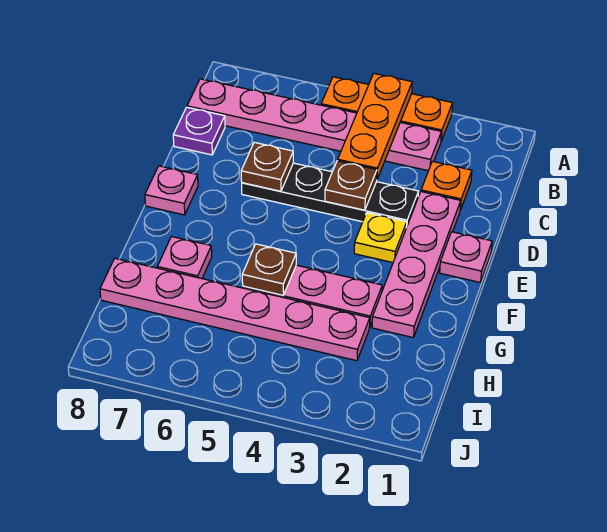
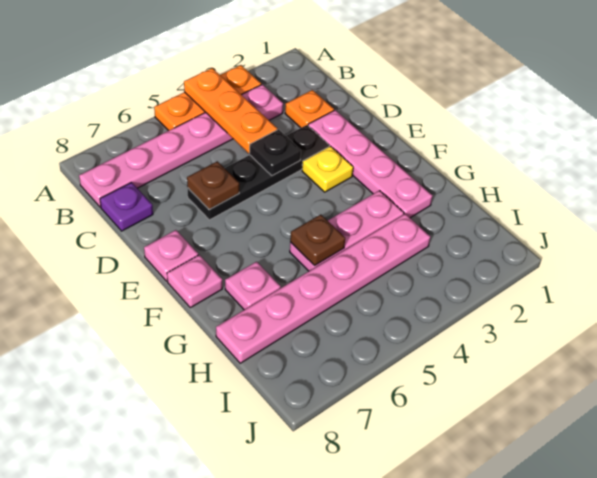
brown plate D4 level 2 -> black plate D4 level 2
pink plate E1 level 1 -> pink plate F8 level 1

